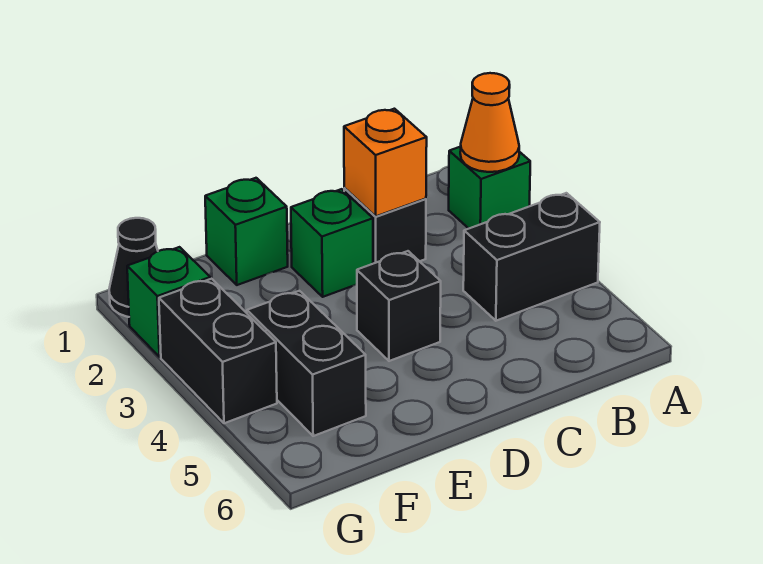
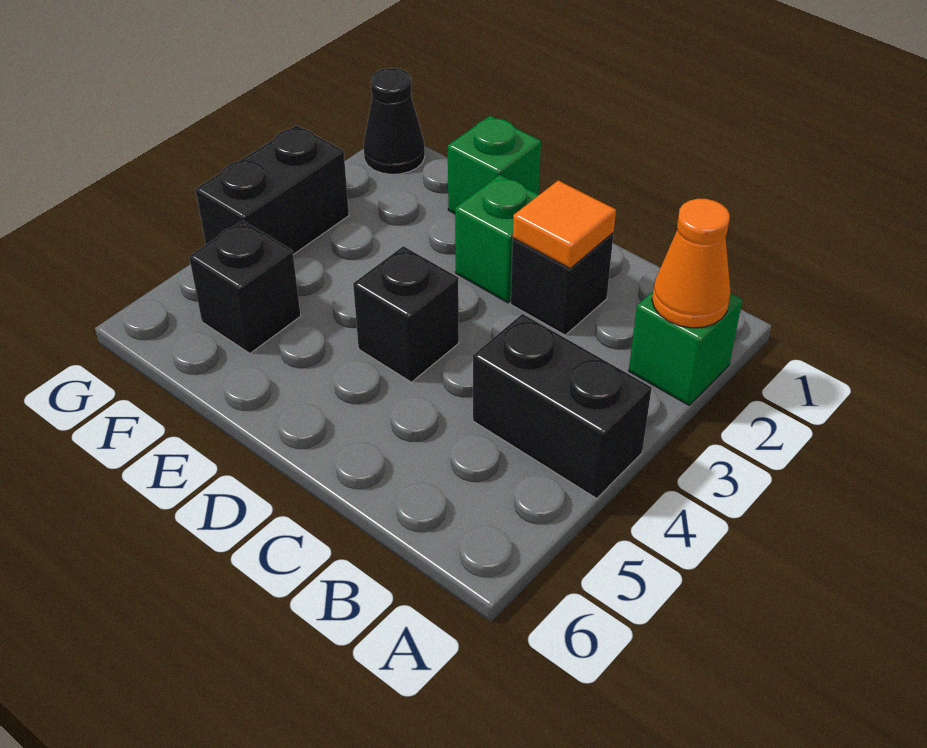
orange brick C2 level 2 -> orange tile C2 level 2
black brick F4:F5 level 1 -> black brick F5 level 1
green brick G2 level 1 -> none

